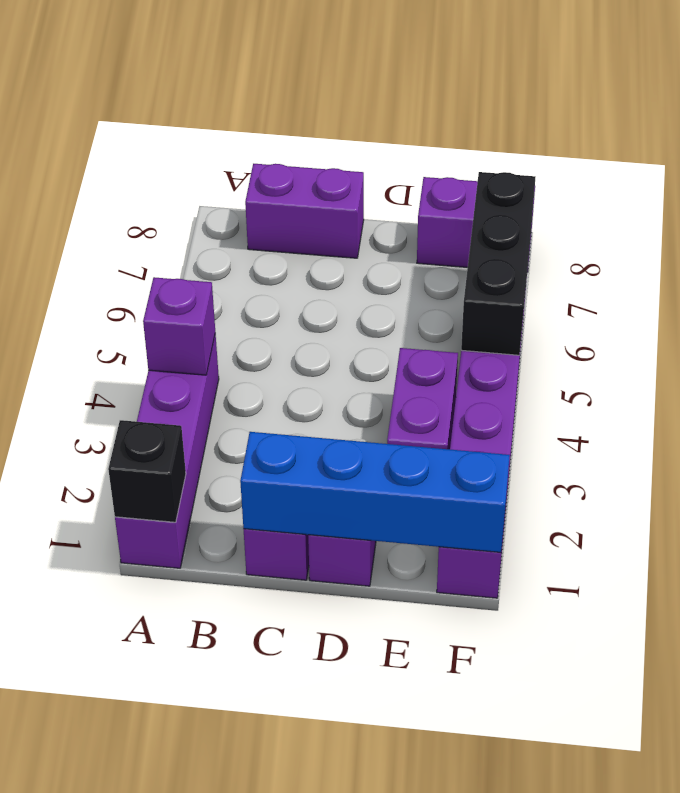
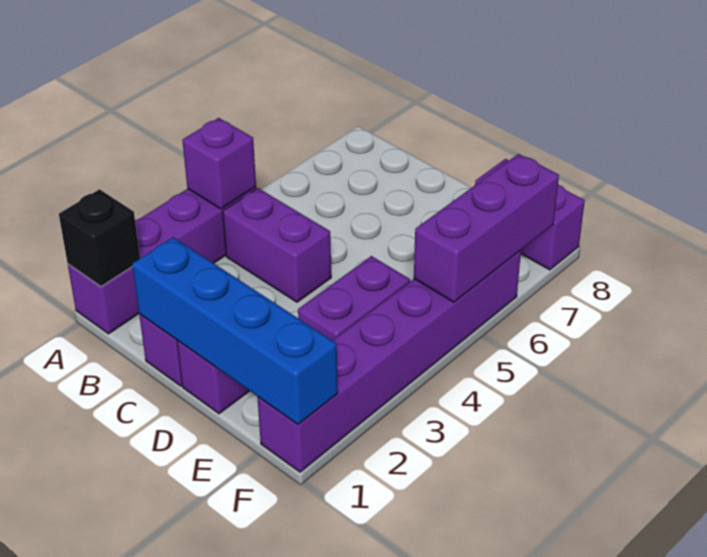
purple brick B8:C8 level 1 -> purple brick B4:C4 level 1
black brick F5:F7 level 2 -> purple brick F5:F7 level 2

